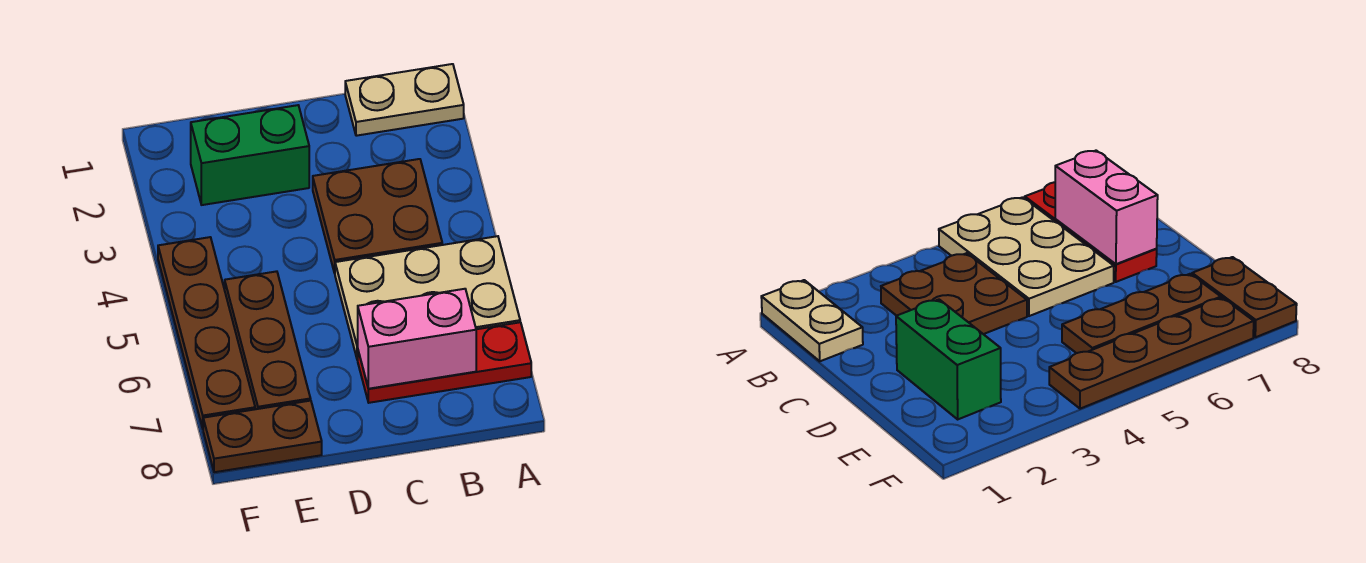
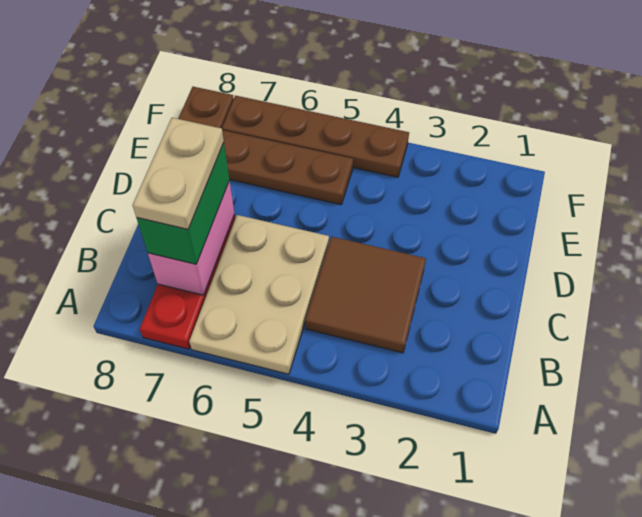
tan plate A1:B1 level 1 -> tan plate B7:C7 level 4
brown plate B3:C4 level 1 -> brown tile B3:C4 level 1
green brick D2:E2 level 1 -> green brick B7:C7 level 3

